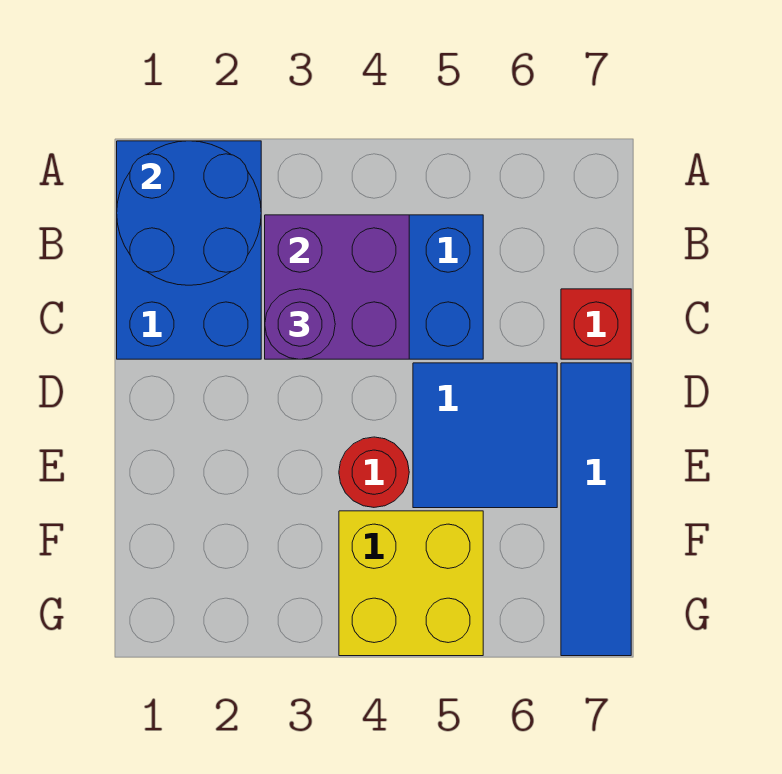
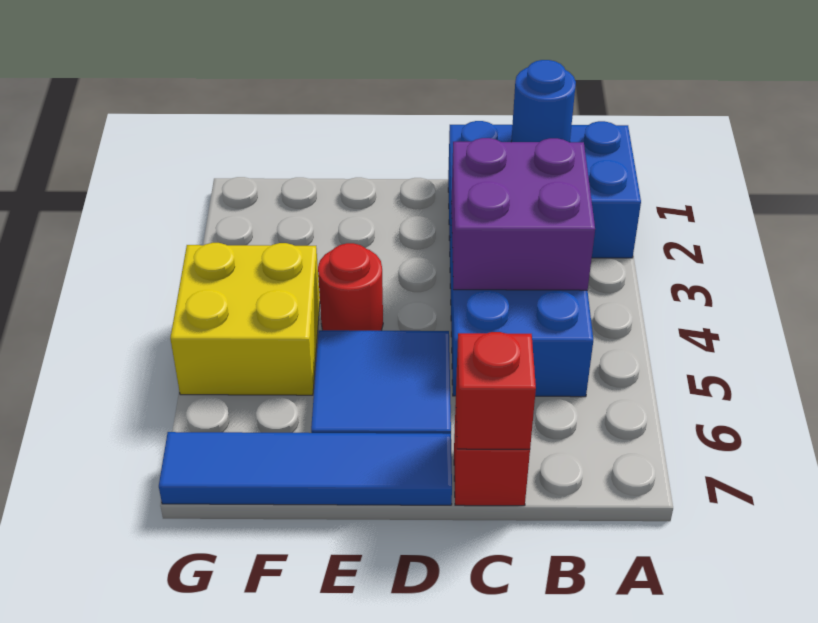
blue round brick A1:B2 level 2 -> blue round brick B1 level 2
purple round brick C3 level 3 -> none
none -> red brick C7 level 2

